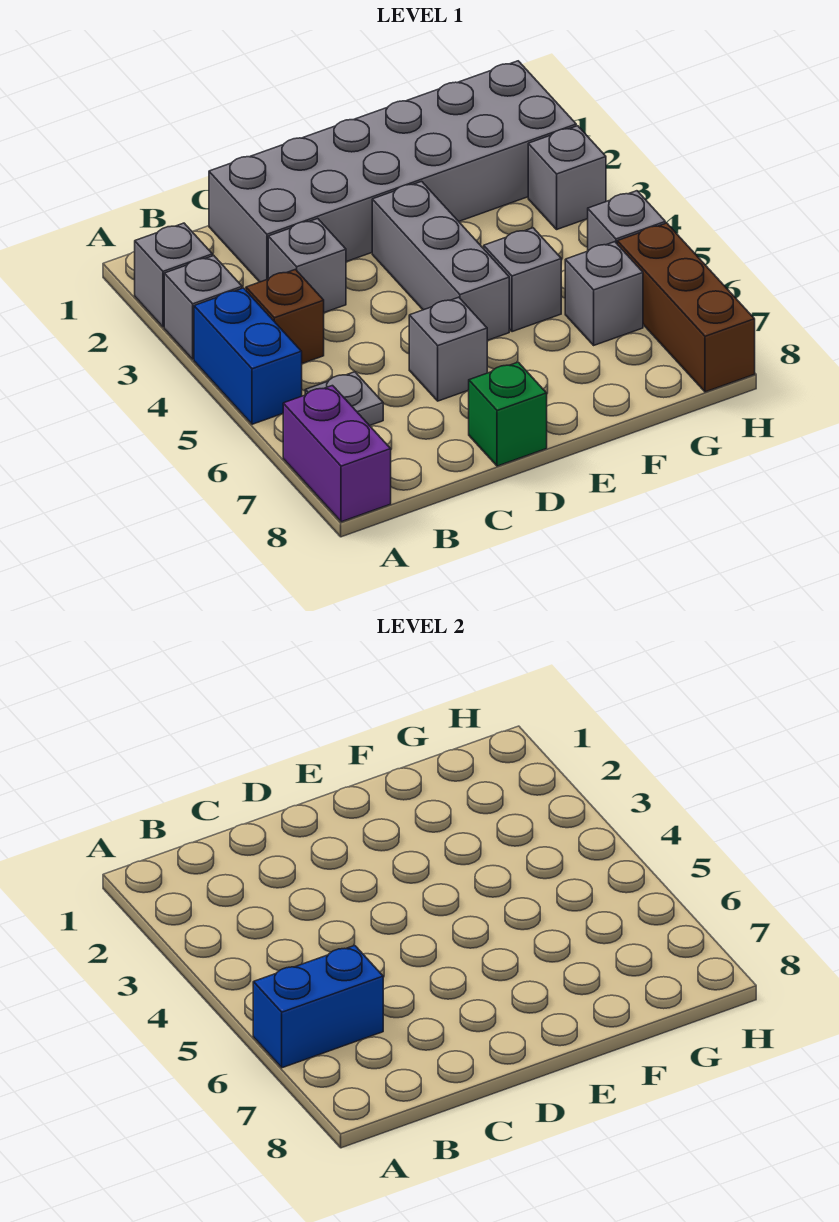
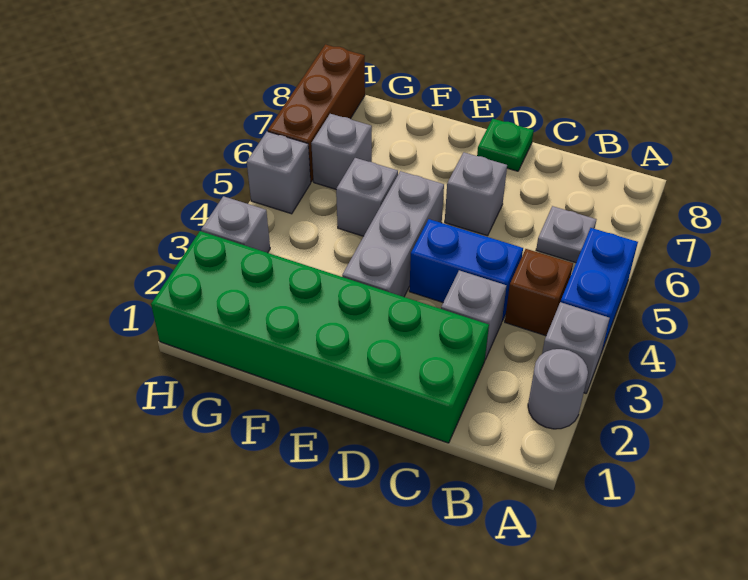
grey brick A2 level 1 -> grey round brick A2 level 1
blue brick A6:B6 level 2 -> blue brick C4:D4 level 1
purple brick A7:A8 level 1 -> none
grey brick C1:H2 level 1 -> green brick C1:H2 level 1
green brick D8 level 1 -> green plate D8 level 1

